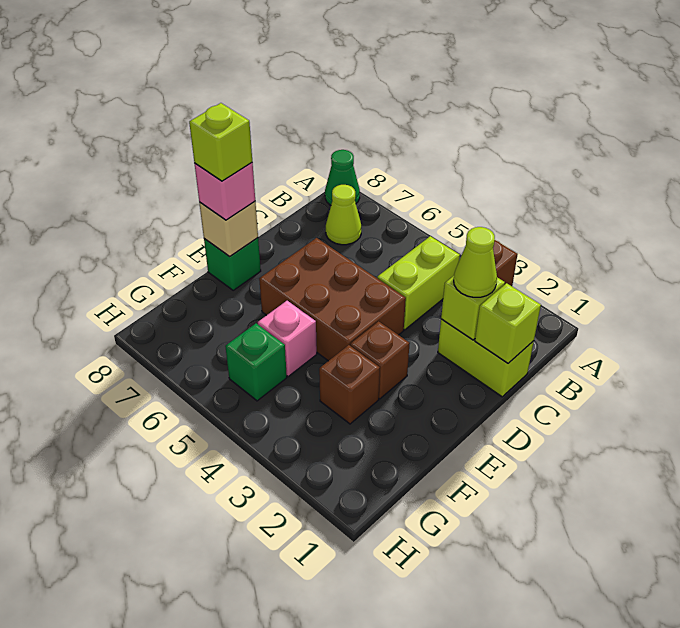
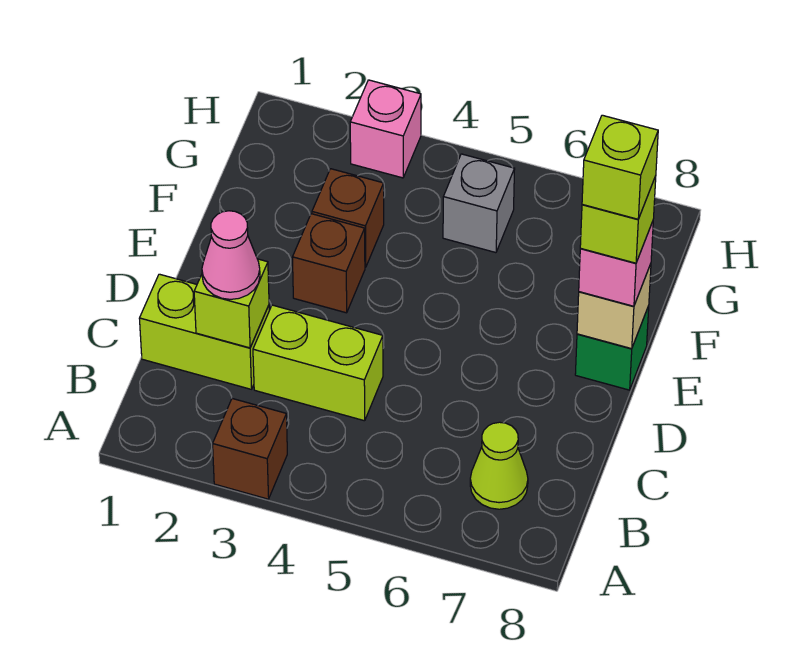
green cone A8 level 1 -> none
lime brick B4:C4 level 1 -> lime brick C3:C4 level 1
lime brick C1 level 2 -> lime brick E8 level 5
lime cone C2 level 3 -> pink cone C2 level 3
brown brick D4:E6 level 1 -> none
pink brick F5 level 1 -> pink brick H3 level 1
green brick G5 level 1 -> grey brick G5 level 1

